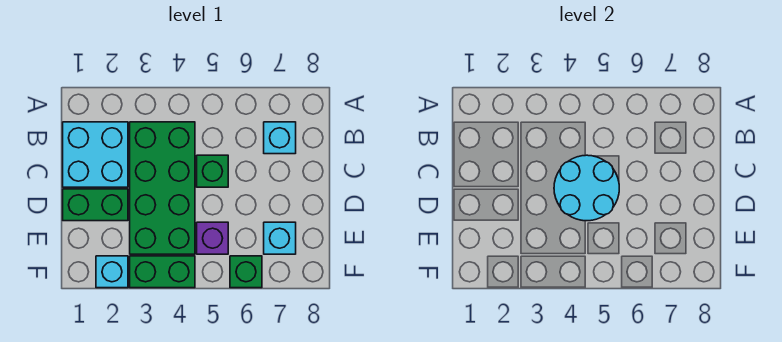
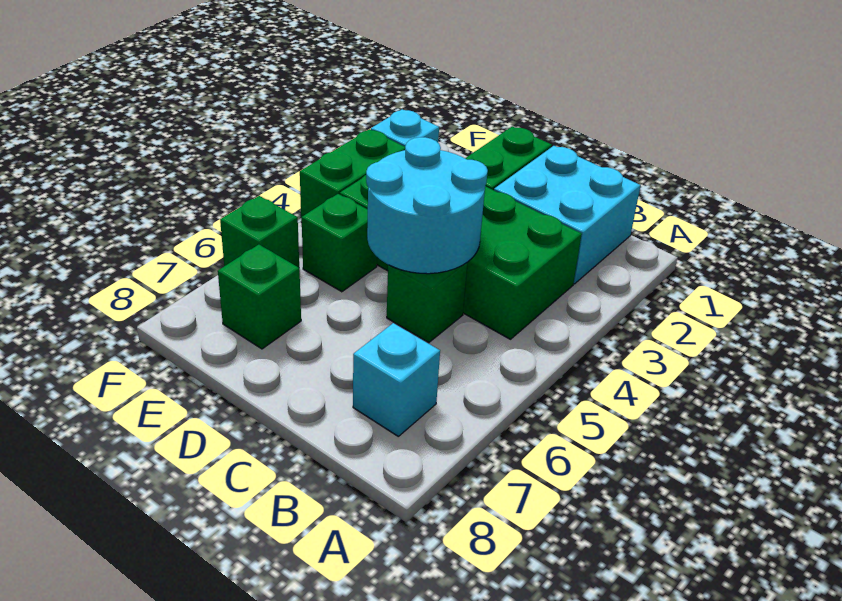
purple brick E5 level 1 -> green brick E5 level 1
cyan brick E7 level 1 -> green brick E7 level 1

